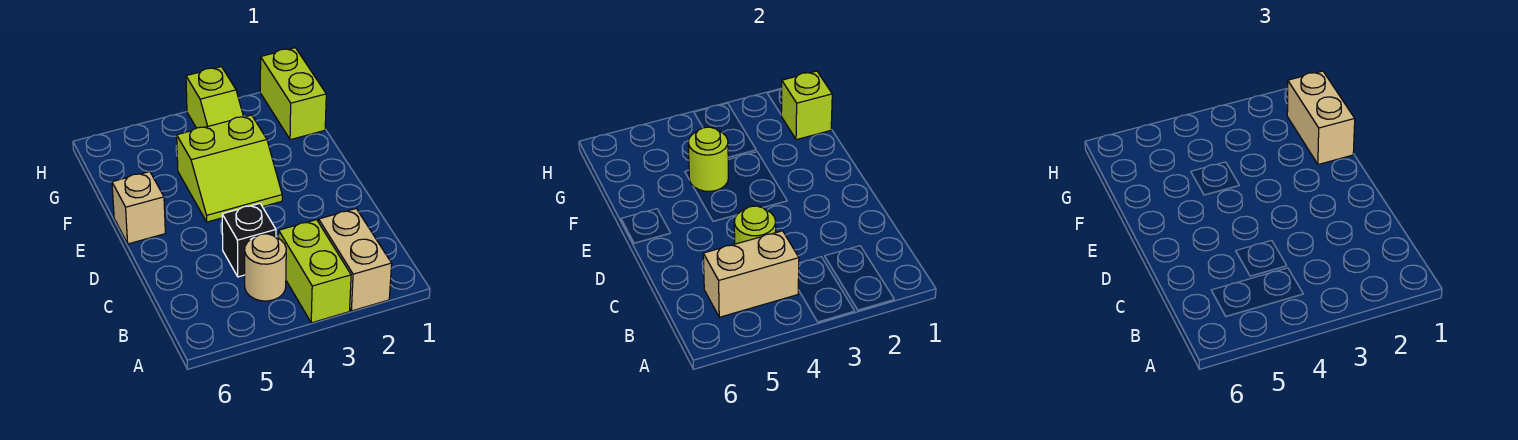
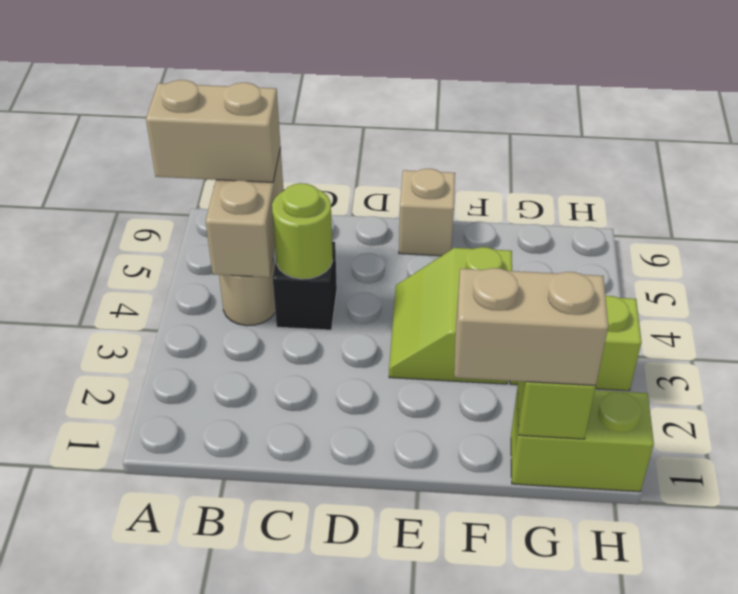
tan brick A2:B2 level 1 -> tan brick A5:B5 level 3
lime brick A3:B3 level 1 -> none
lime round brick F4 level 2 -> none

